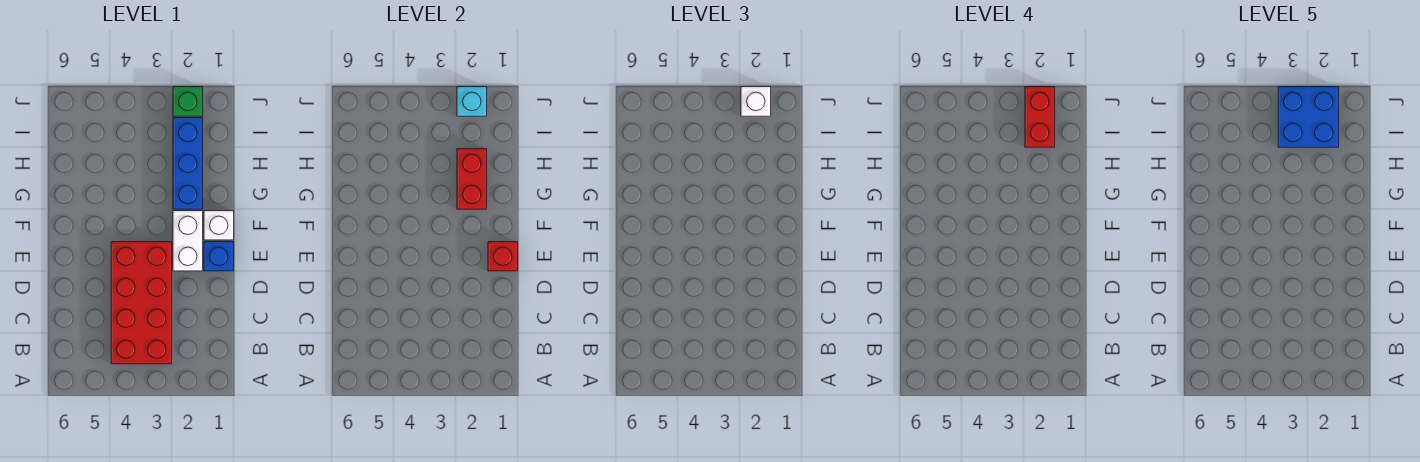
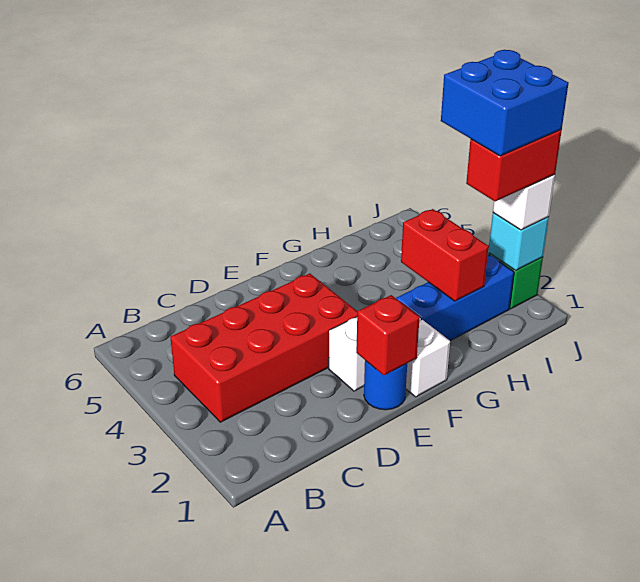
blue brick E1 level 1 -> blue round brick E1 level 1
red brick G2:H2 level 2 -> red brick H2:H3 level 2

